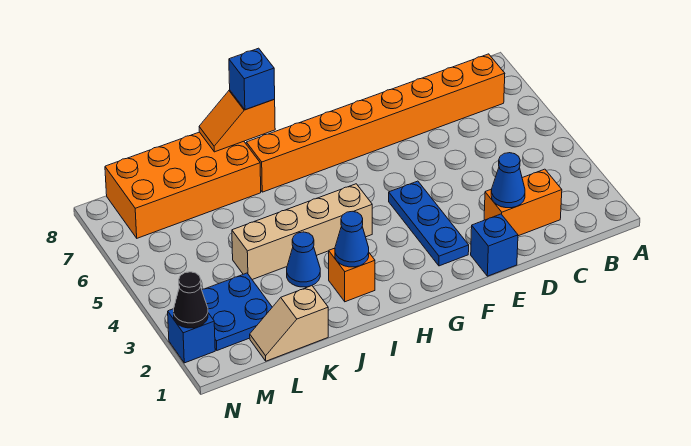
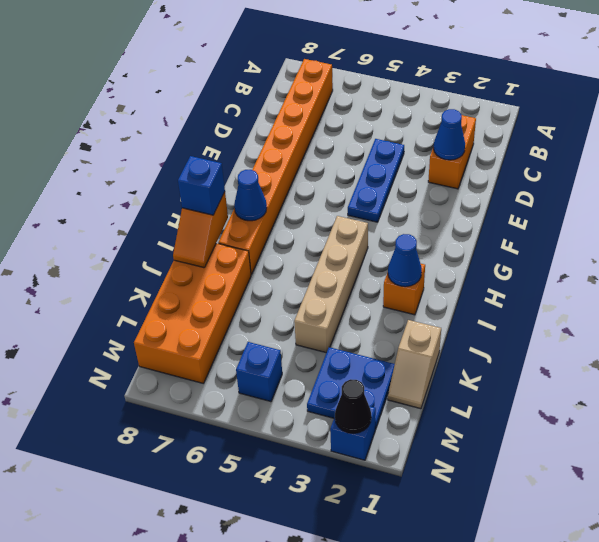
blue brick E1 level 1 -> blue brick M5 level 1
blue plate F2:F4 level 1 -> blue plate D4:F4 level 1
blue cone J3 level 1 -> blue cone H7 level 2

